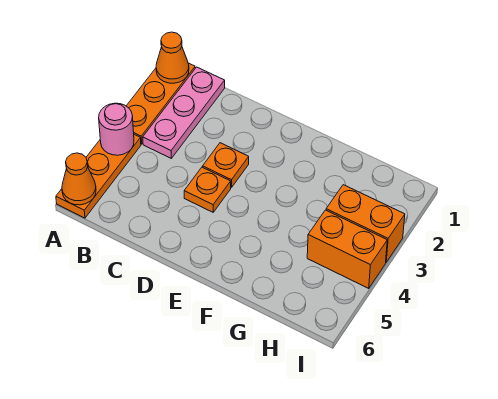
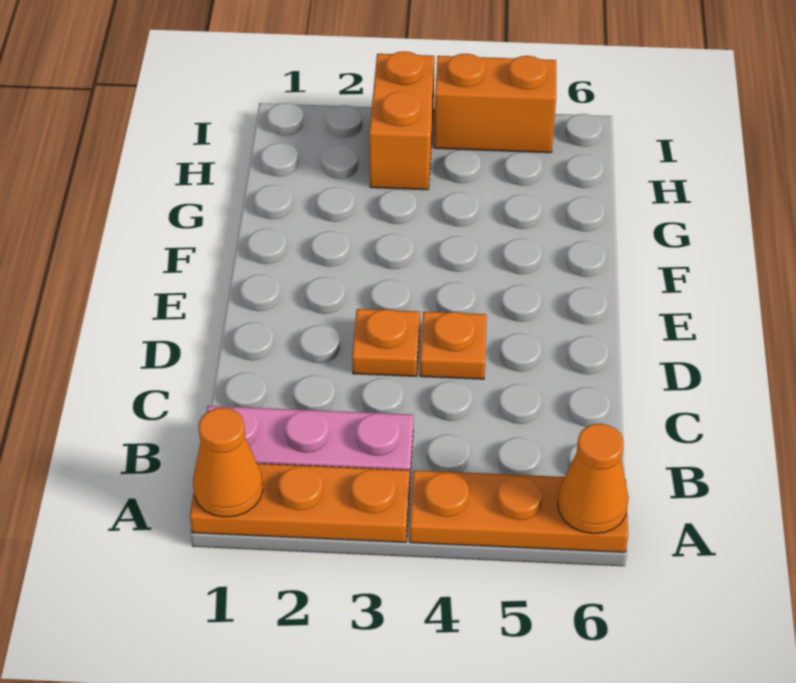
pink round brick A4 level 2 -> none
orange brick H4:I4 level 1 -> orange brick I4:I5 level 1

